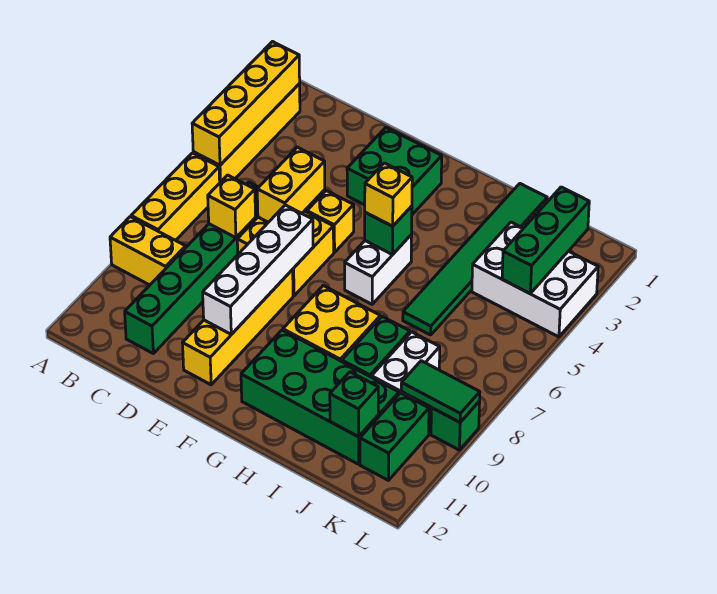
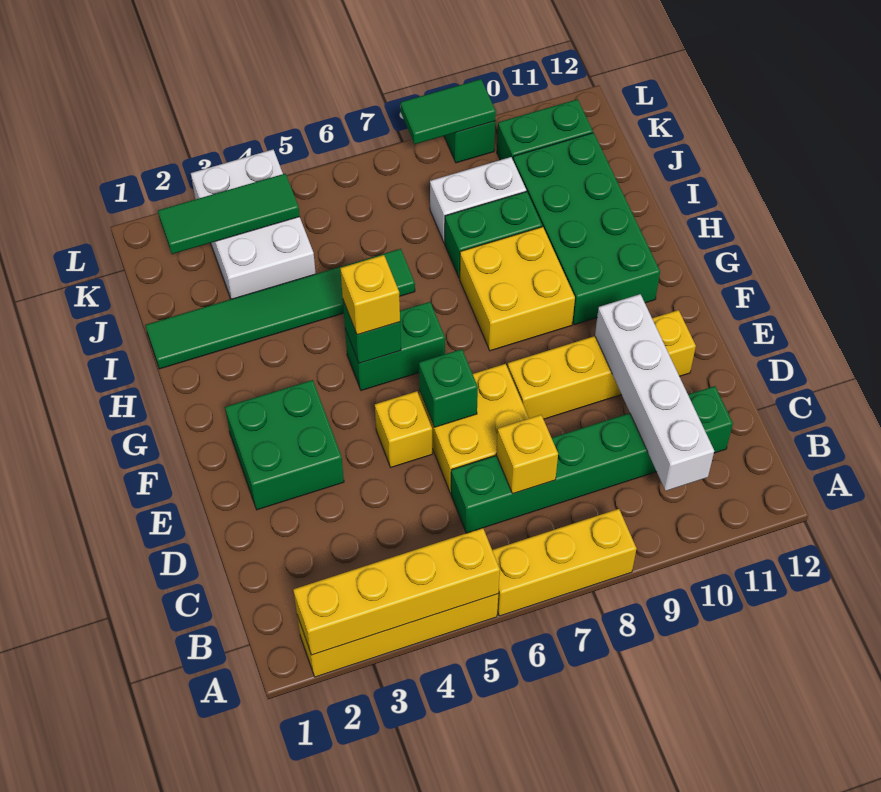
yellow brick A9:B9 level 1 -> none
yellow brick D5:D6 level 2 -> none
white brick E7:E10 level 2 -> white brick B10:E10 level 2
white brick G5:G6 level 1 -> green brick G5:G6 level 1
green brick J11 level 2 -> green brick E6 level 2
green brick K2:K4 level 2 -> green tile K2:K4 level 2
green tile K9:L9 level 2 -> green tile L8:L9 level 2

